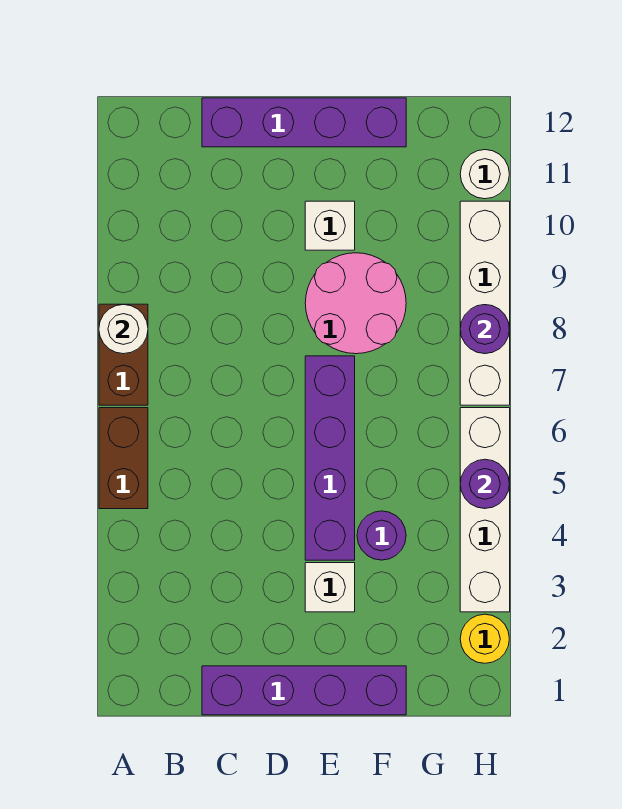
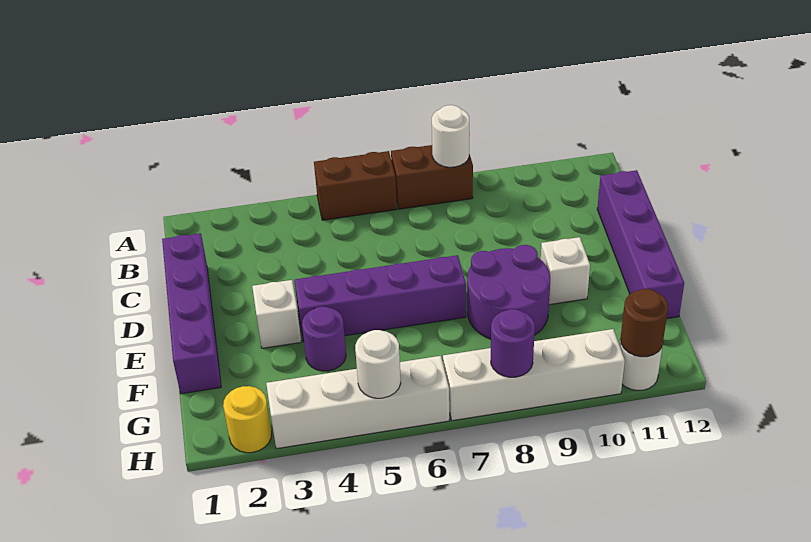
pink round brick E8:F9 level 1 -> purple round brick E8:F9 level 1
purple round brick H5 level 2 -> white round brick H5 level 2
none -> brown round brick H11 level 2

